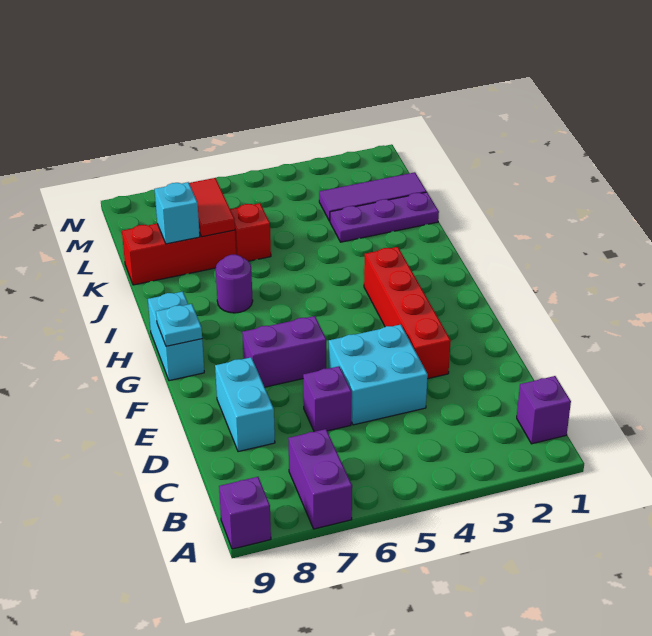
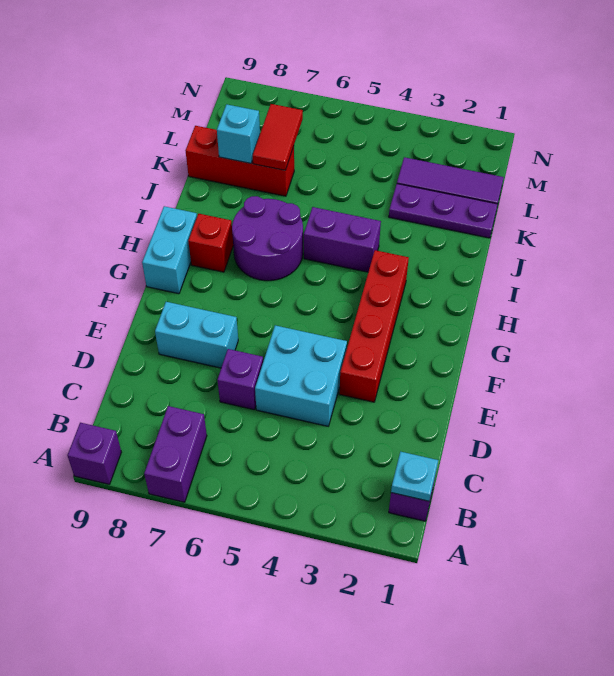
cyan brick D8:E8 level 1 -> cyan brick E7:E8 level 1
purple brick F6:F7 level 1 -> purple brick I4:I5 level 1
cyan plate G9 level 2 -> cyan plate B1 level 2
purple round brick I7 level 1 -> purple round brick H6:I7 level 1
red brick K6 level 1 -> red brick H8 level 1

